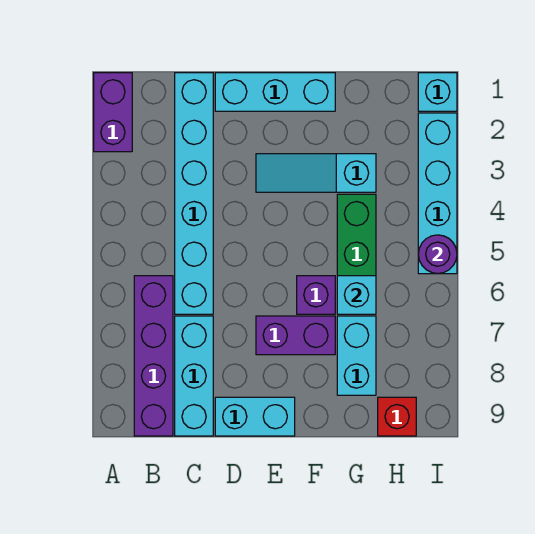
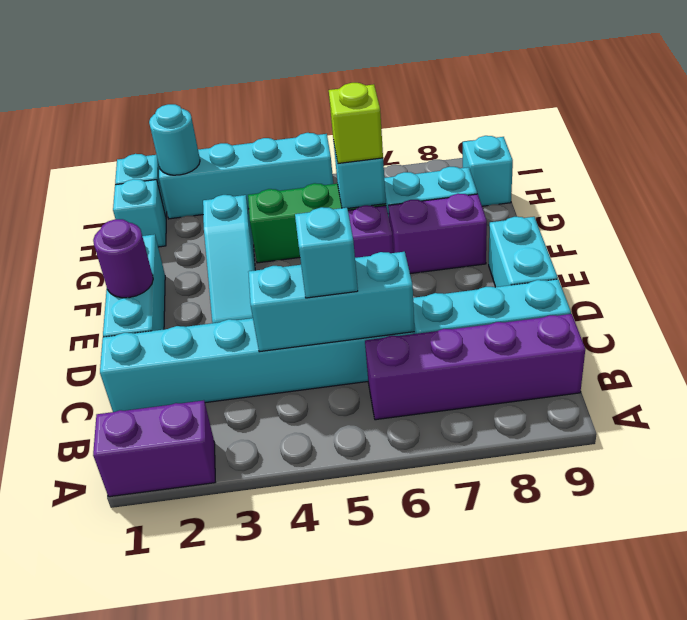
none -> cyan brick C4:C6 level 2
none -> cyan brick C5 level 3
purple brick E7:F7 level 1 -> purple brick F7:F8 level 1
none -> lime brick G6 level 3
none -> cyan brick H1 level 1
red brick H9 level 1 -> cyan brick H9 level 1
none -> cyan round brick I2 level 2
purple round brick I5 level 2 -> purple round brick E1 level 2

